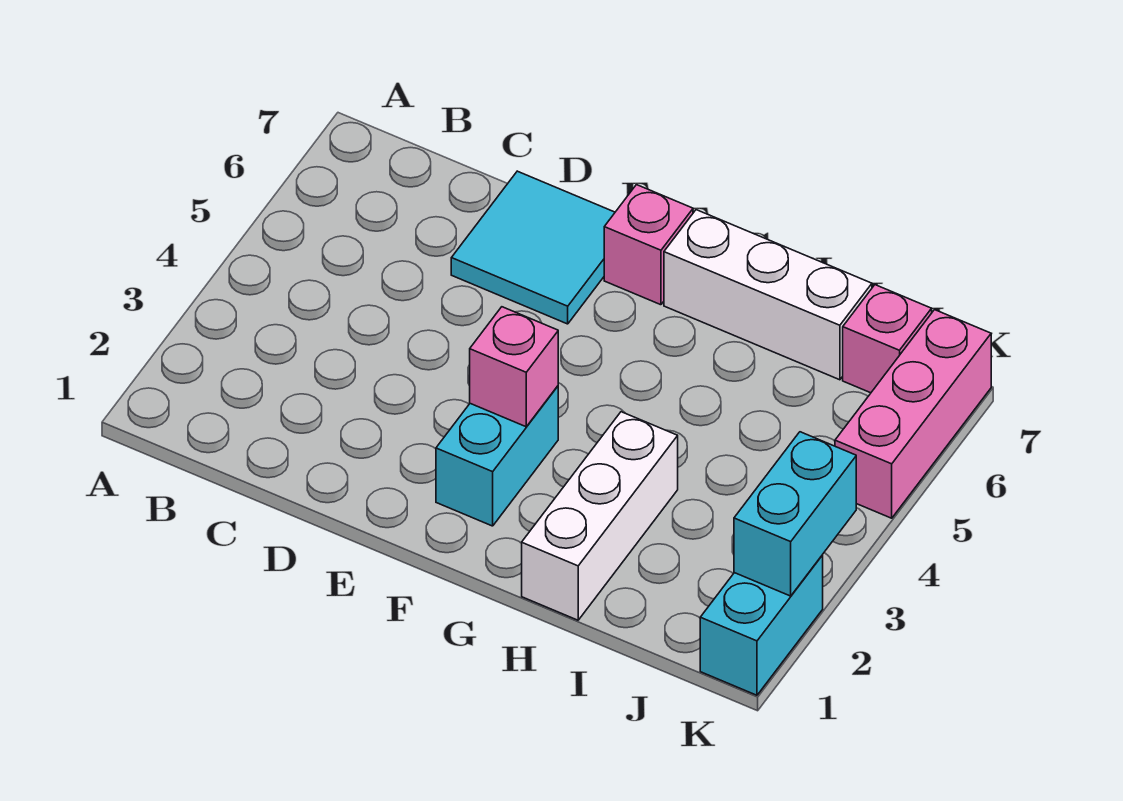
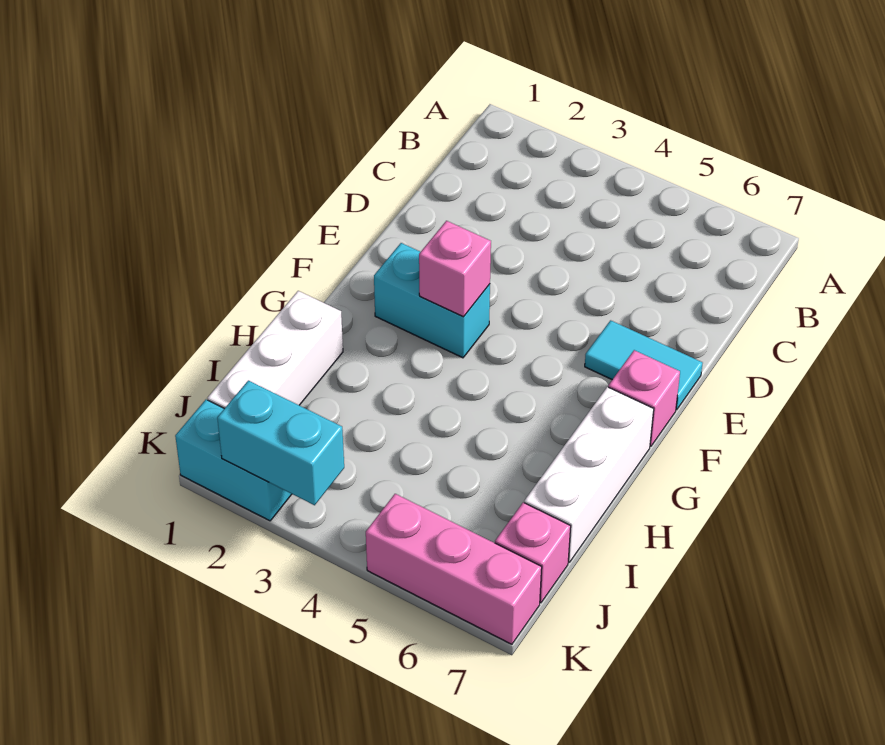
cyan tile D6:E7 level 1 -> cyan tile E6:E7 level 1
white brick H1:H3 level 1 -> white brick H1:J1 level 1

